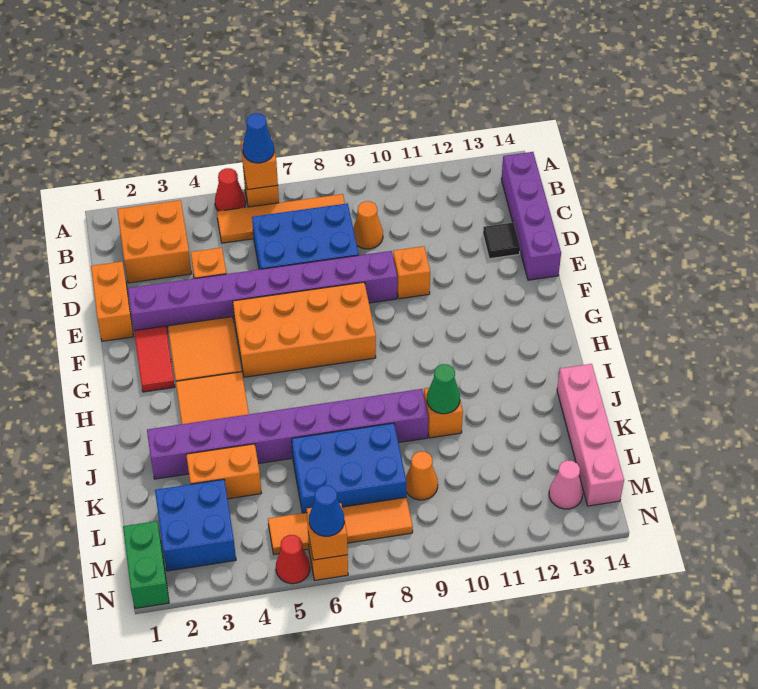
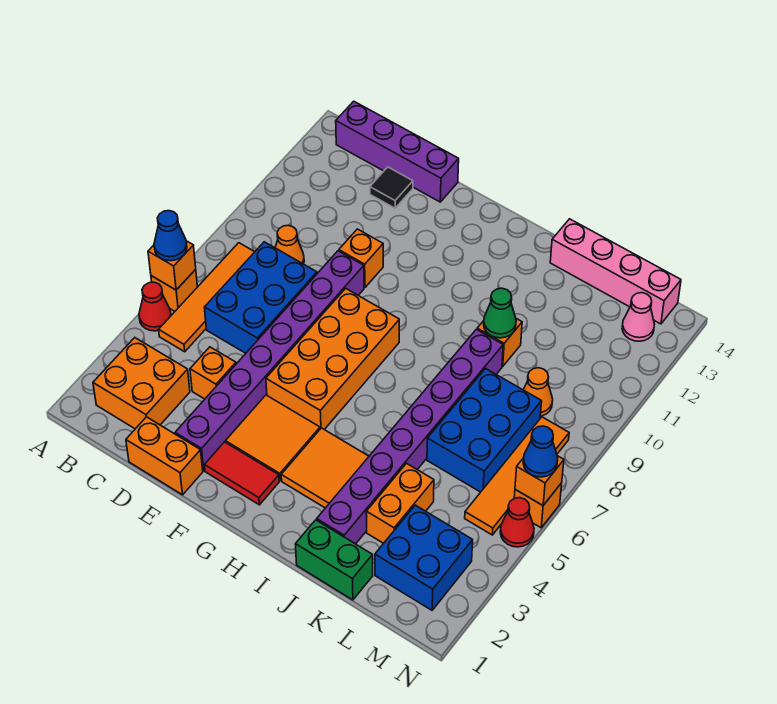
green brick M1:N1 level 1 -> green brick J1:K1 level 1

